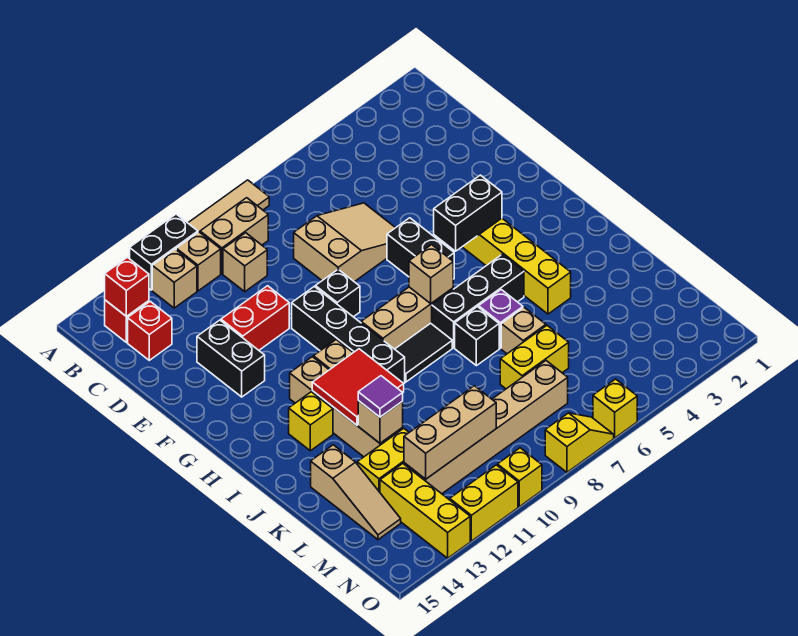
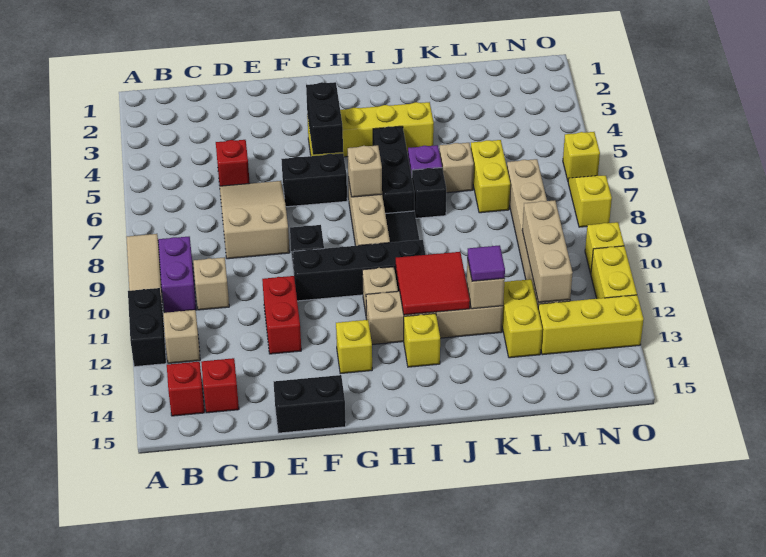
tan brick B9:B10 level 1 -> purple brick B9:B10 level 1
tan brick B11 level 1 -> none
red brick B14 level 2 -> red brick D5 level 1
black brick E13:F13 level 1 -> black brick E15:F15 level 1
none -> yellow brick G13 level 1
tan slope K14:M14 level 1 top K -> none

